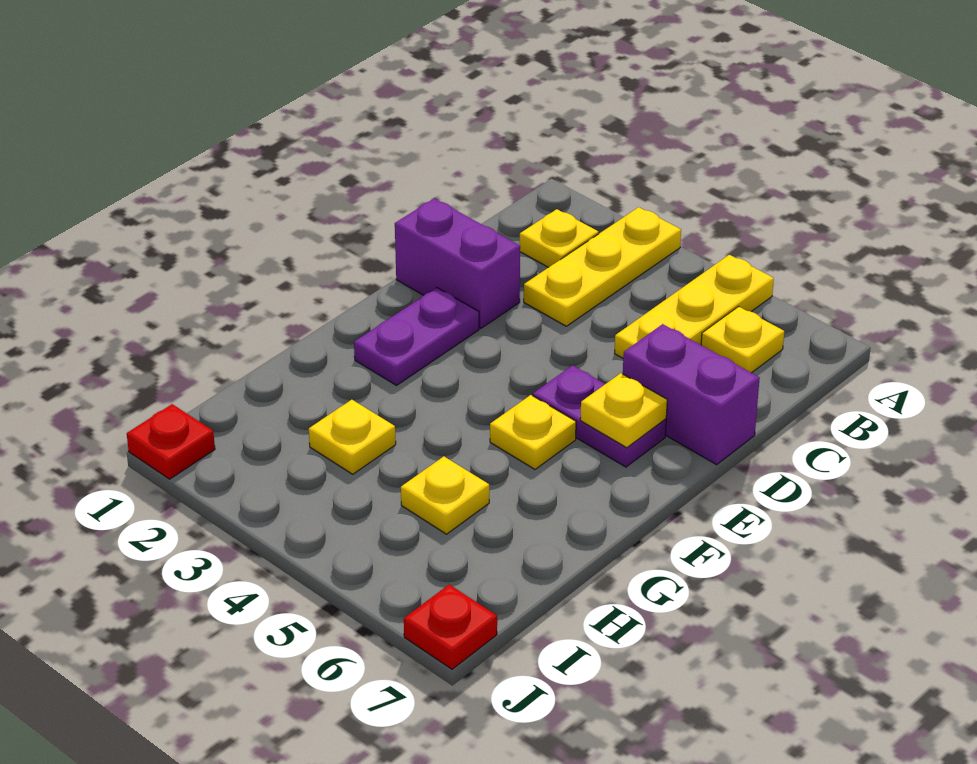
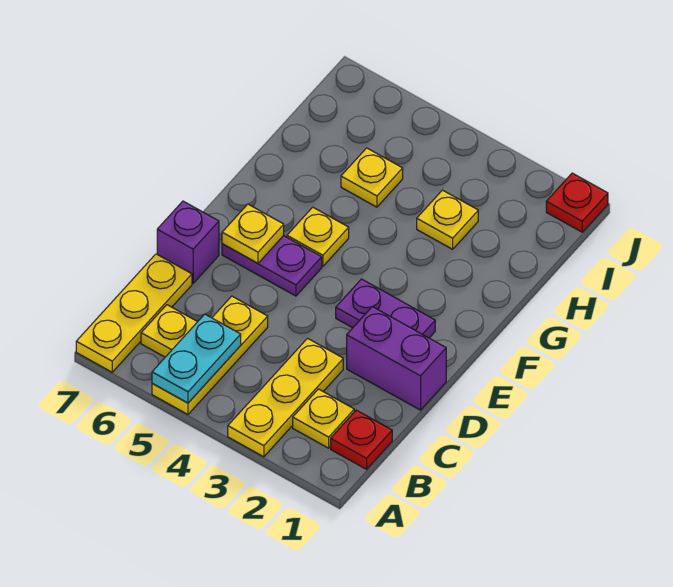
none -> cyan plate A5:B5 level 2
none -> yellow plate A7:C7 level 1
purple brick D6:D7 level 1 -> purple brick D7 level 1
purple plate E2:F2 level 1 -> purple plate E2:E3 level 1
red plate J7 level 1 -> red plate B1 level 1

